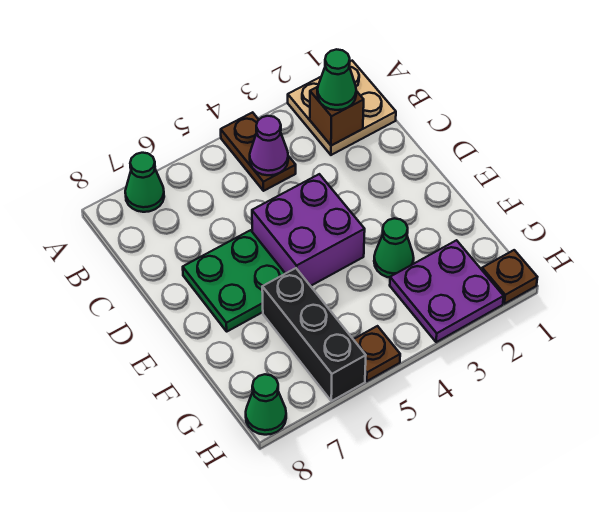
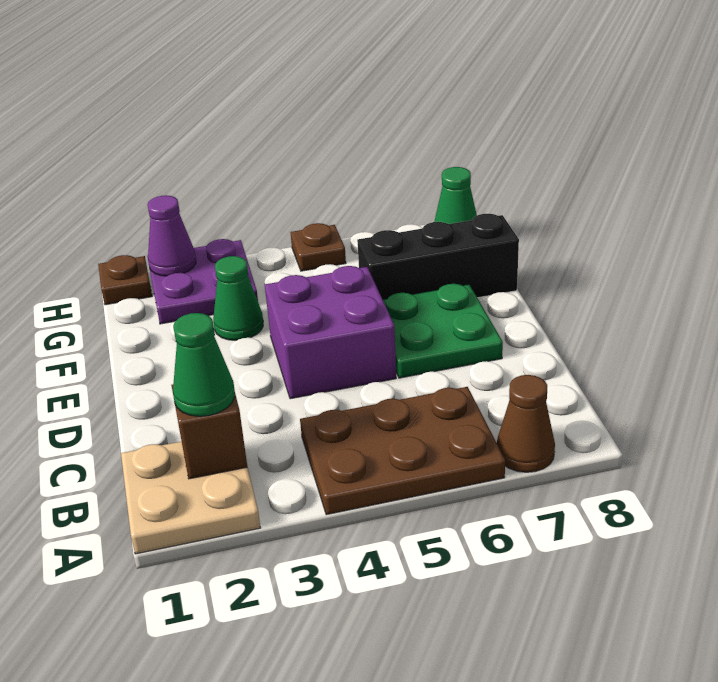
brown plate A4:B4 level 1 -> brown plate A4:B6 level 1
green cone A7 level 1 -> brown cone A7 level 1
purple cone B4 level 2 -> purple cone H2 level 2
black brick F6:H6 level 1 -> black brick F6:F8 level 1

